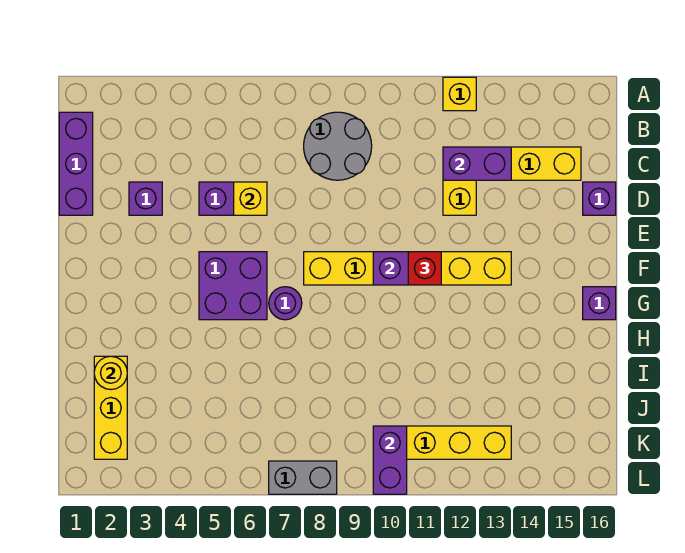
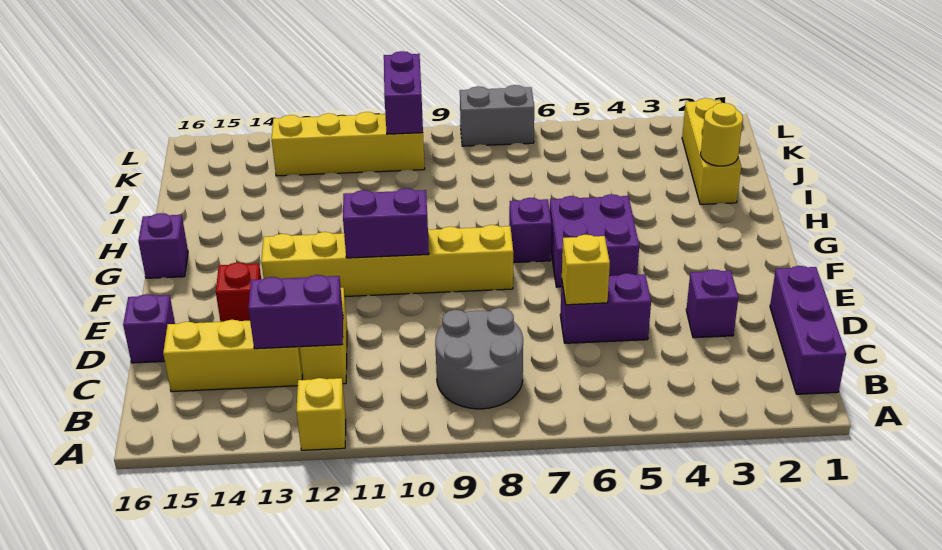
red brick F11 level 3 -> red brick E14 level 1
purple round brick G7 level 1 -> purple brick G7 level 1

